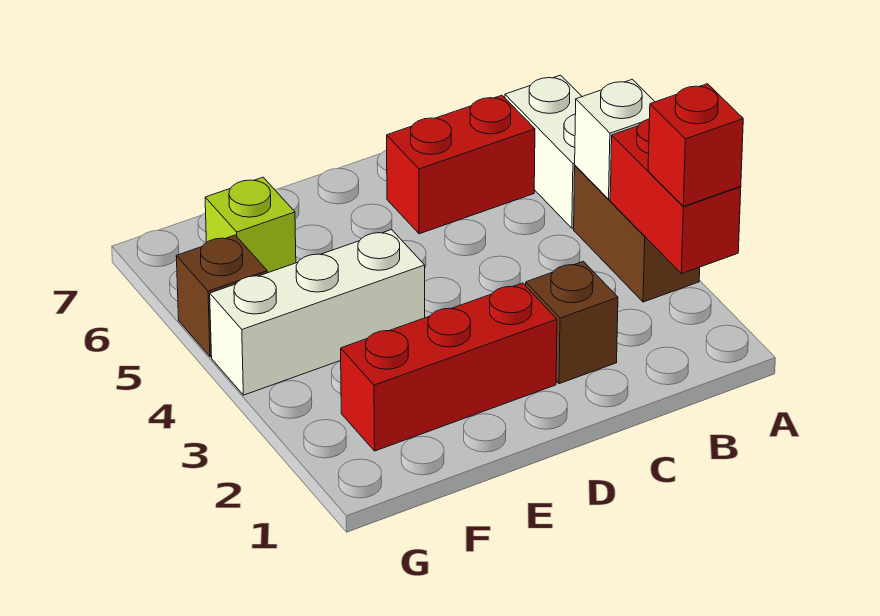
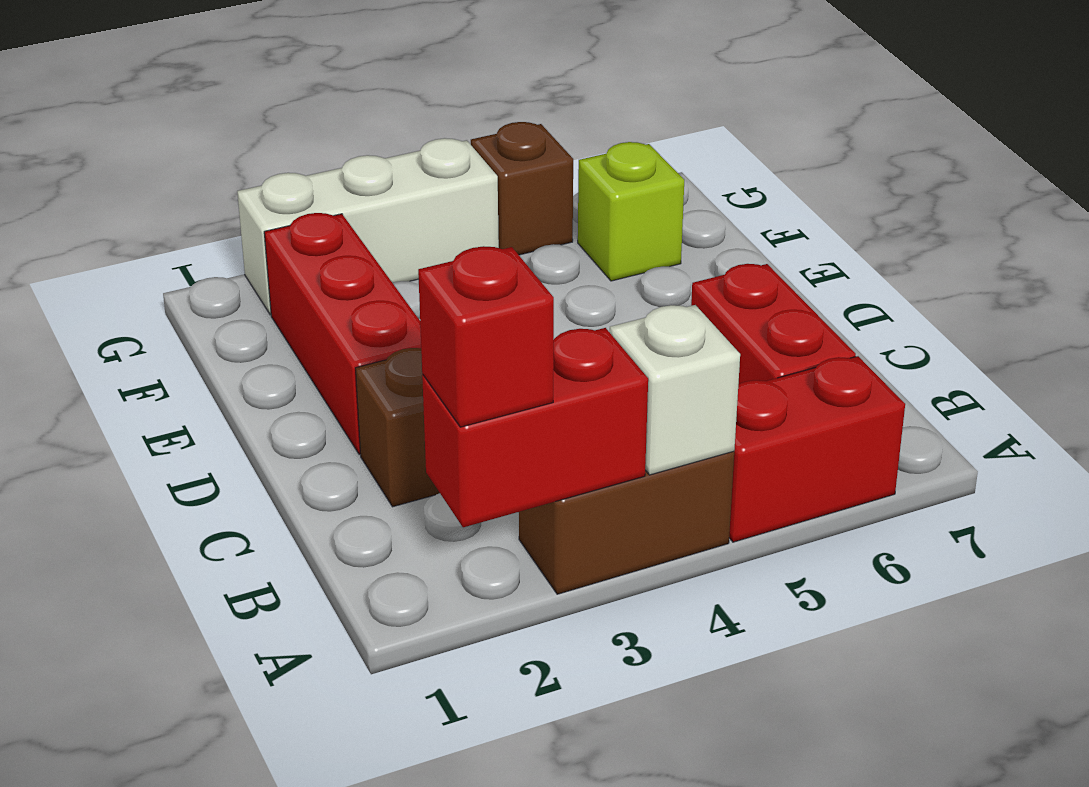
white brick A5:A6 level 1 -> red brick A5:A6 level 1
white brick E4:G4 level 1 -> white brick G2:G4 level 1

